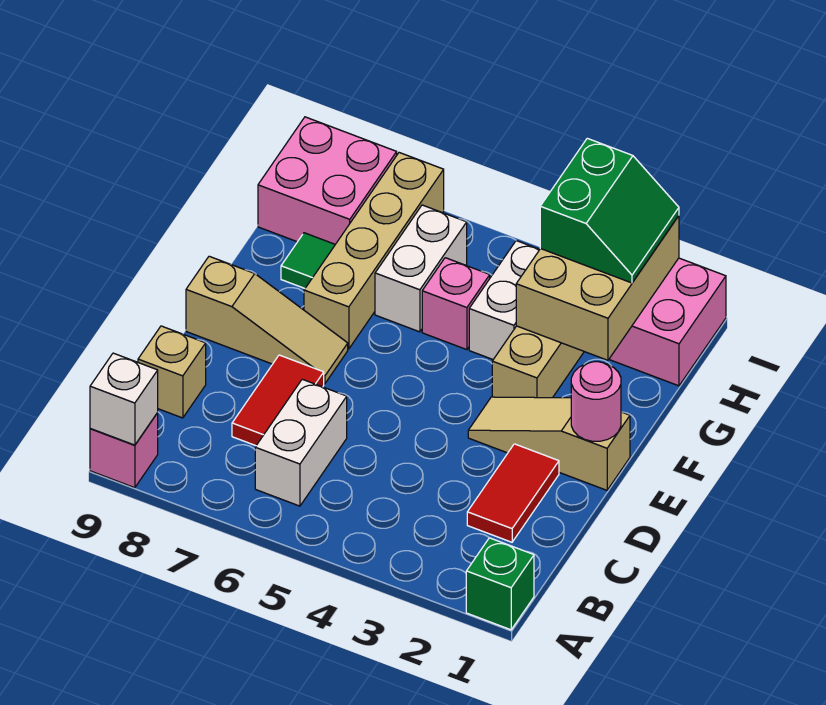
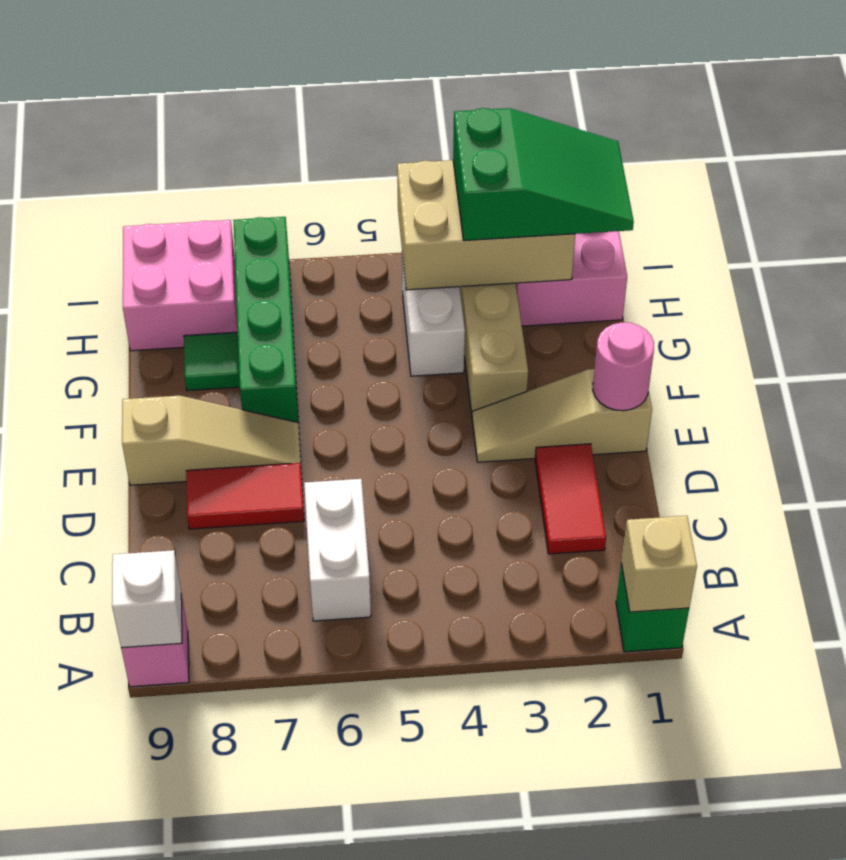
red tile C7:D7 level 1 -> red tile D7:D8 level 1
tan brick C9 level 1 -> tan brick A1 level 2
tan brick F7:I7 level 1 -> green brick F7:I7 level 1
tan brick G2:I3 level 2 -> tan brick H2:I4 level 2
pink brick G5 level 1 -> none
white brick G6:H6 level 1 -> none
green slope H2:I3 level 3 top 3 -> green slope H1:I3 level 3 top 3

